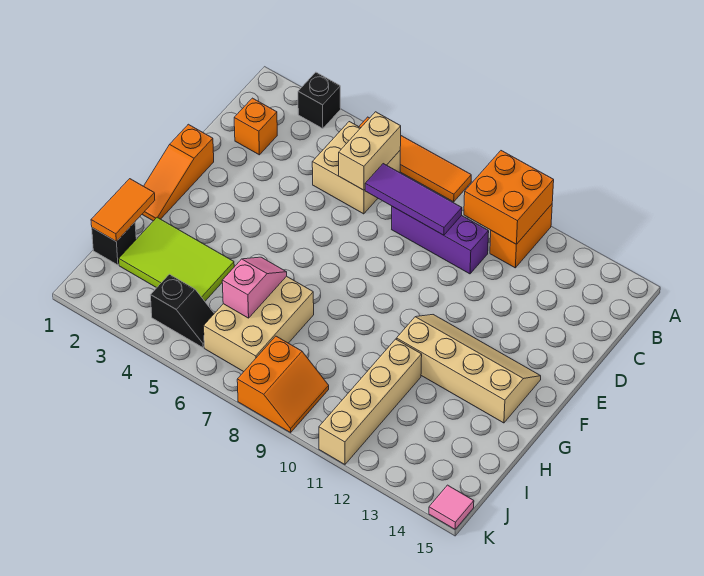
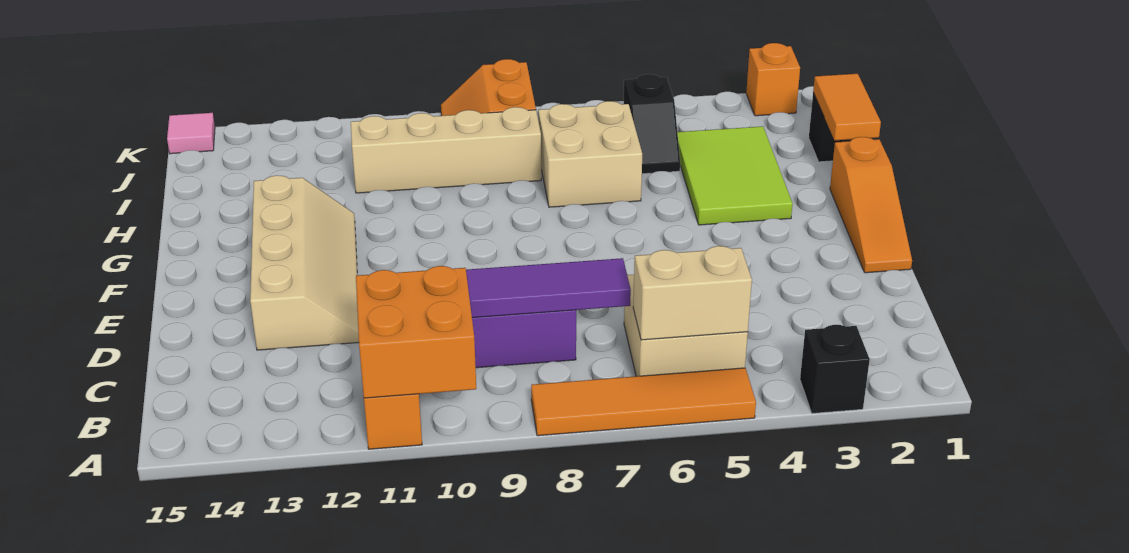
tan brick B6:C6 level 2 -> tan brick B5:B6 level 2
orange brick C2 level 1 -> orange brick K2 level 1
orange slope E1:G1 level 1 top E -> orange slope E1:G1 level 1 top G
tan slope F11:G14 level 1 top G -> tan slope D12:G13 level 1 top 13
lime tile H2:I4 level 1 -> lime tile G3:I4 level 1
tan brick H6:J7 level 1 -> tan brick H6:I7 level 1
pink slope H6:I6 level 2 top I -> none
tan brick H11:K11 level 1 -> tan brick I8:I11 level 1
black slope J4:J5 level 1 top 4 -> black slope I5:J5 level 1 top J

